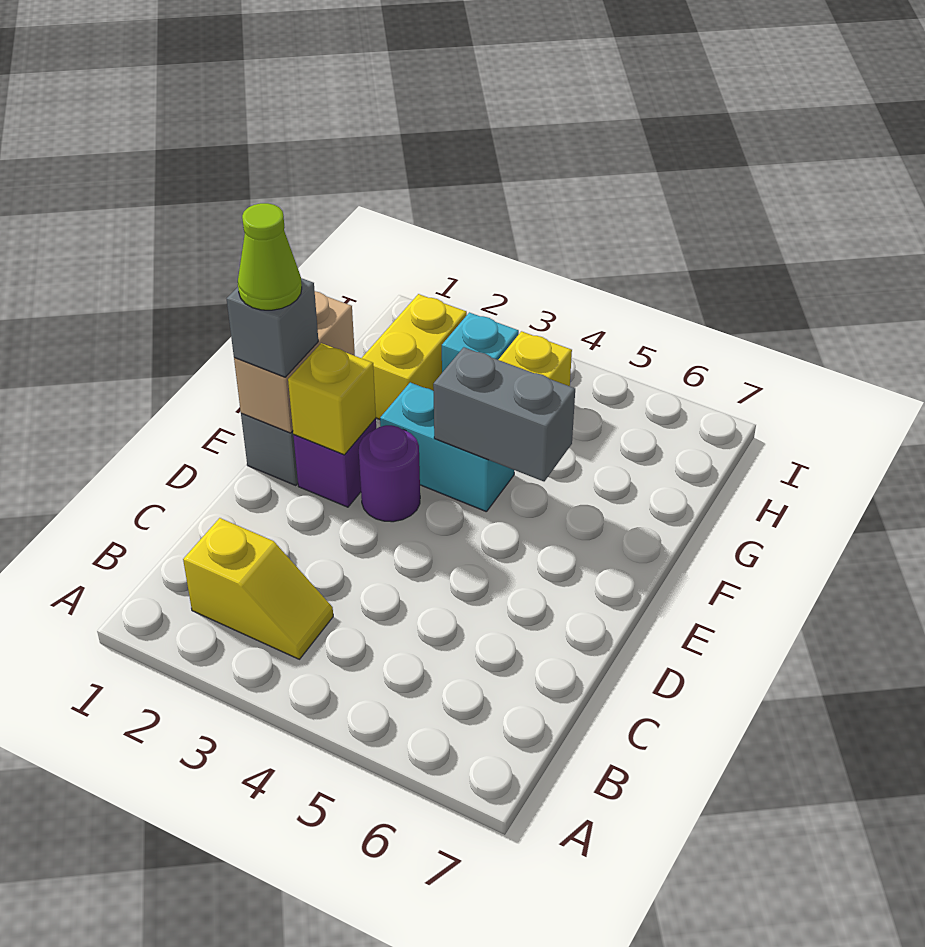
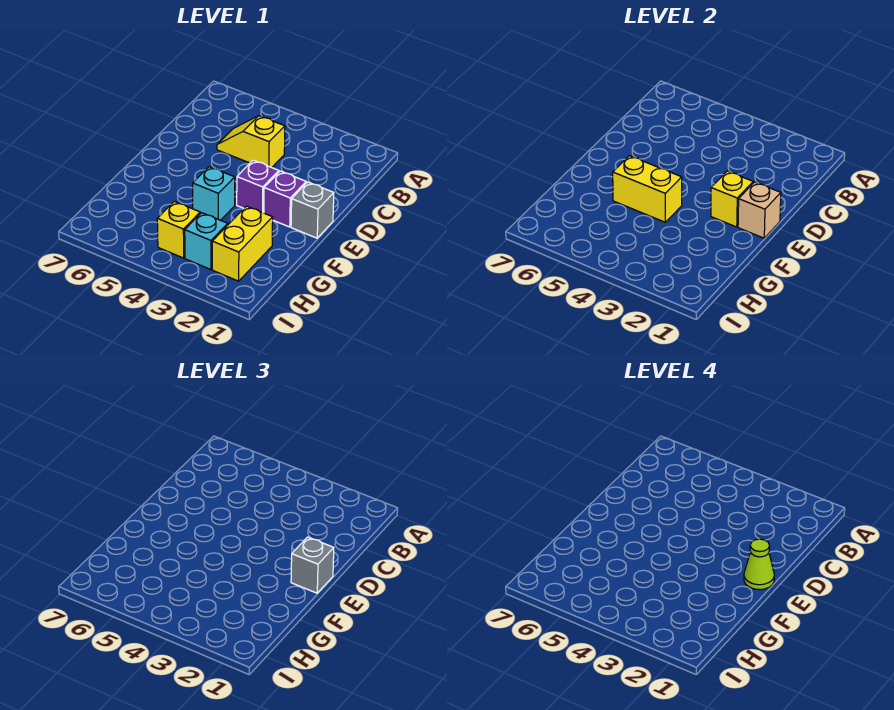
yellow slope B2:B3 level 1 top 2 -> yellow slope C4:C5 level 1 top 4
tan brick E1:F1 level 2 -> tan brick E1 level 2
purple round brick E3 level 1 -> purple brick E3 level 1
cyan brick F3:F4 level 1 -> cyan brick F4 level 1
grey brick F4:F5 level 2 -> yellow brick F4:F5 level 2

